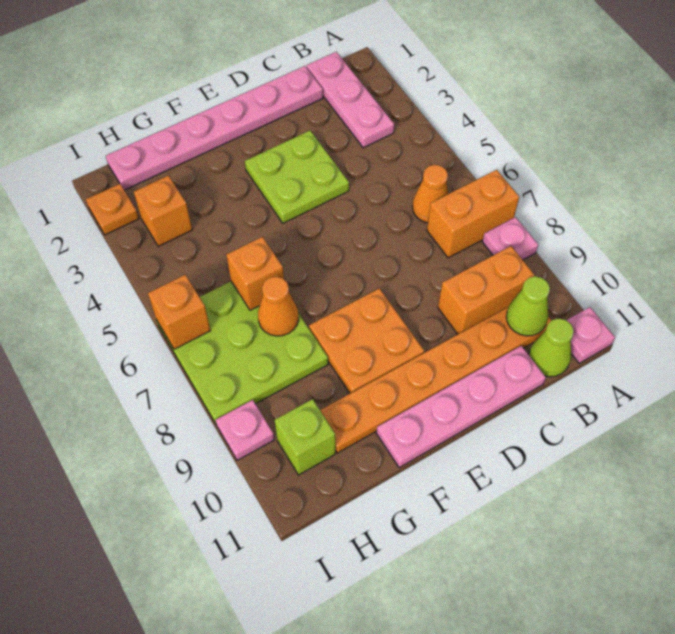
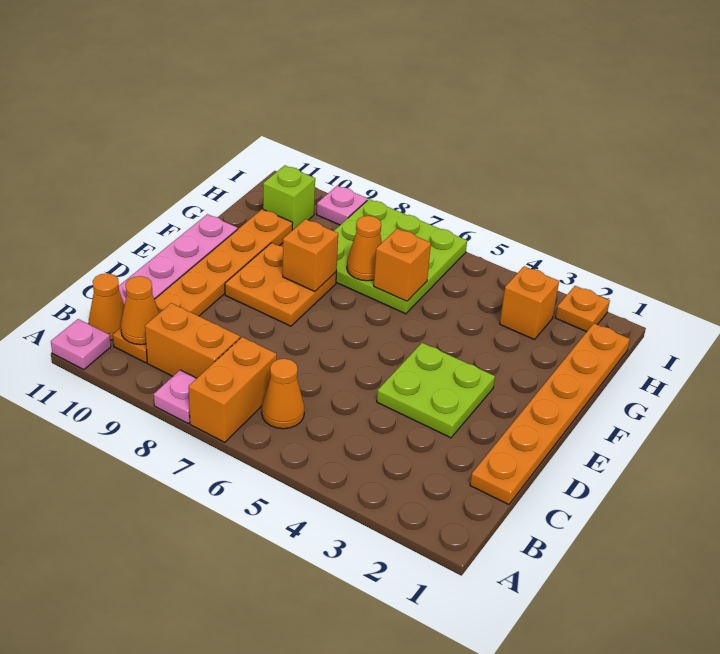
pink plate B1:B3 level 1 -> none
orange brick B9:C9 level 1 -> orange brick B8:B9 level 1
lime cone B10 level 2 -> orange cone B10 level 2
lime cone B11 level 1 -> orange cone B11 level 1
pink plate C1:H1 level 1 -> orange plate C1:H1 level 1
orange brick I6 level 2 -> orange brick F8 level 2

